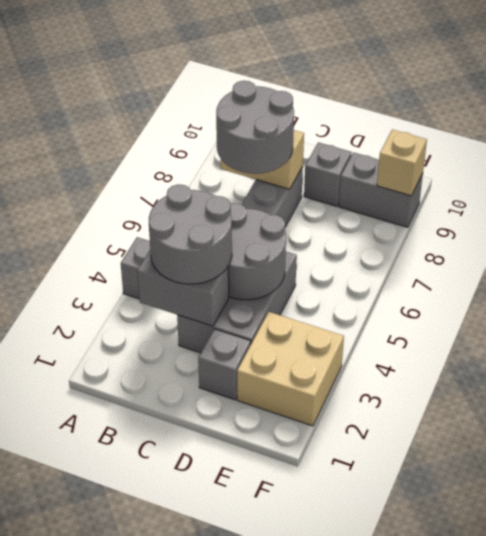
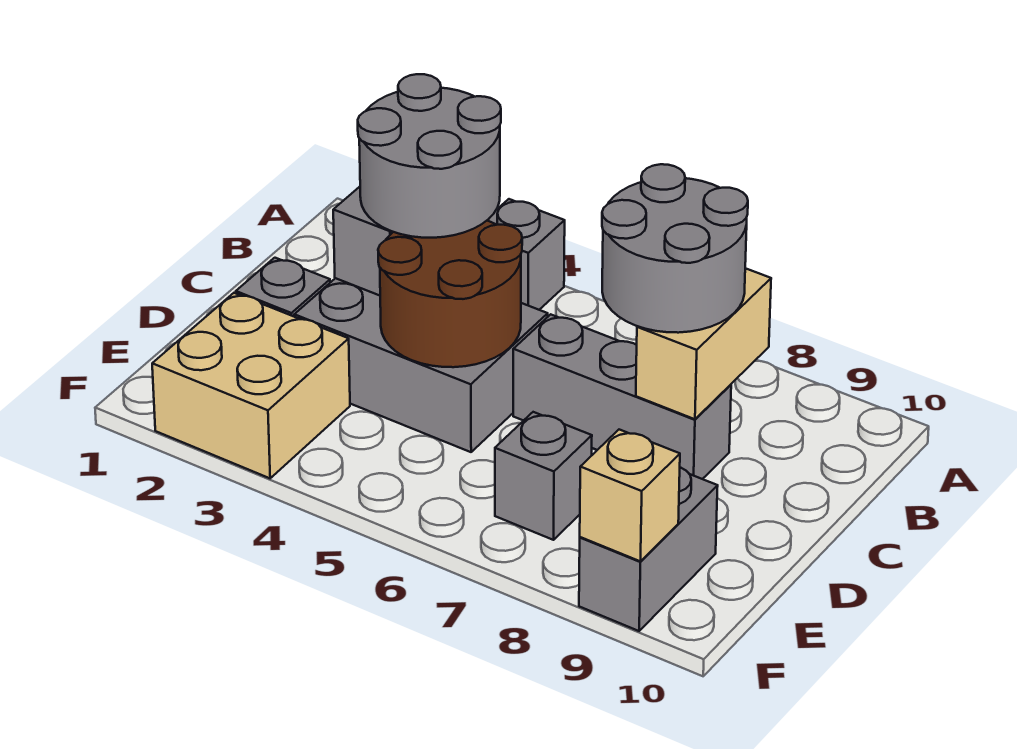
grey round brick C4:D5 level 2 -> brown round brick C4:D5 level 2
grey brick D9 level 1 -> grey brick E7 level 1

